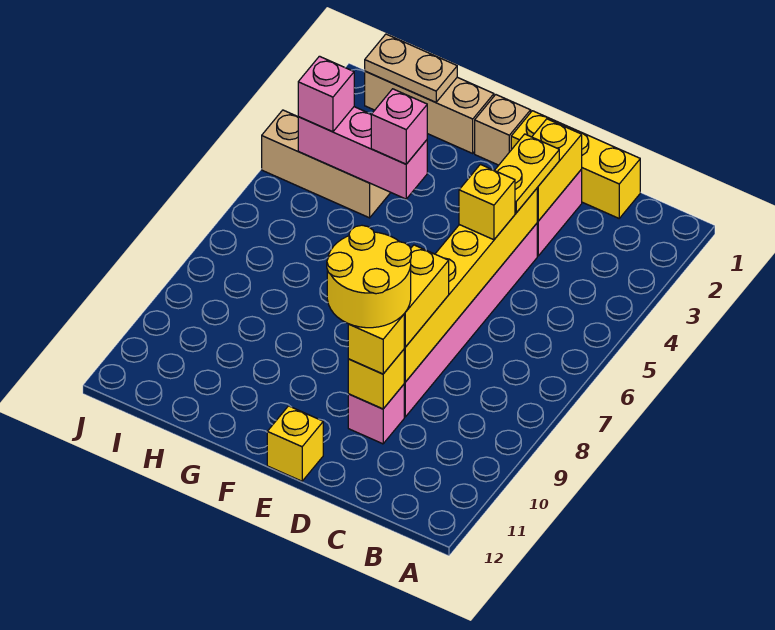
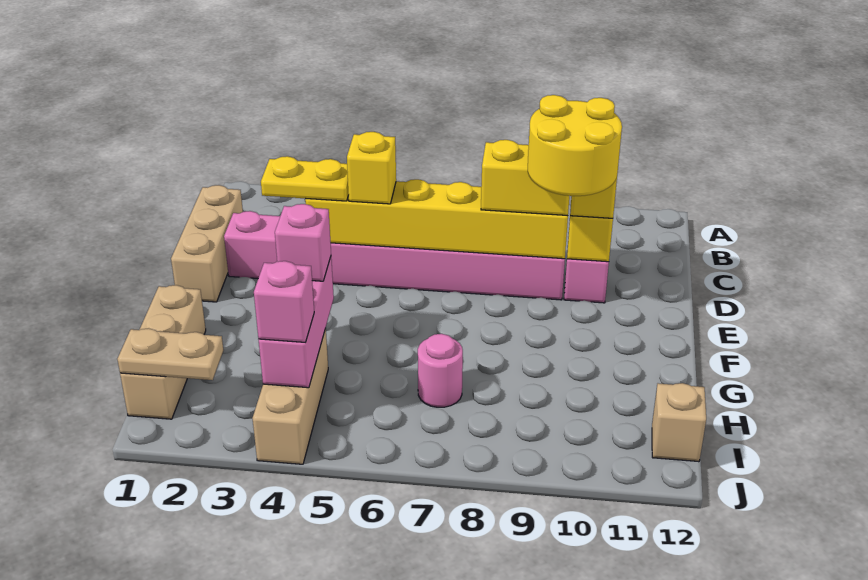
yellow brick C1:E1 level 1 -> tan brick C1:E1 level 1
yellow brick D2:D3 level 2 -> none
yellow brick E12 level 1 -> none
tan brick F1 level 1 -> tan brick I12 level 1
tan plate H1:I1 level 2 -> tan plate I1:I2 level 2
none -> pink round brick H7 level 1

